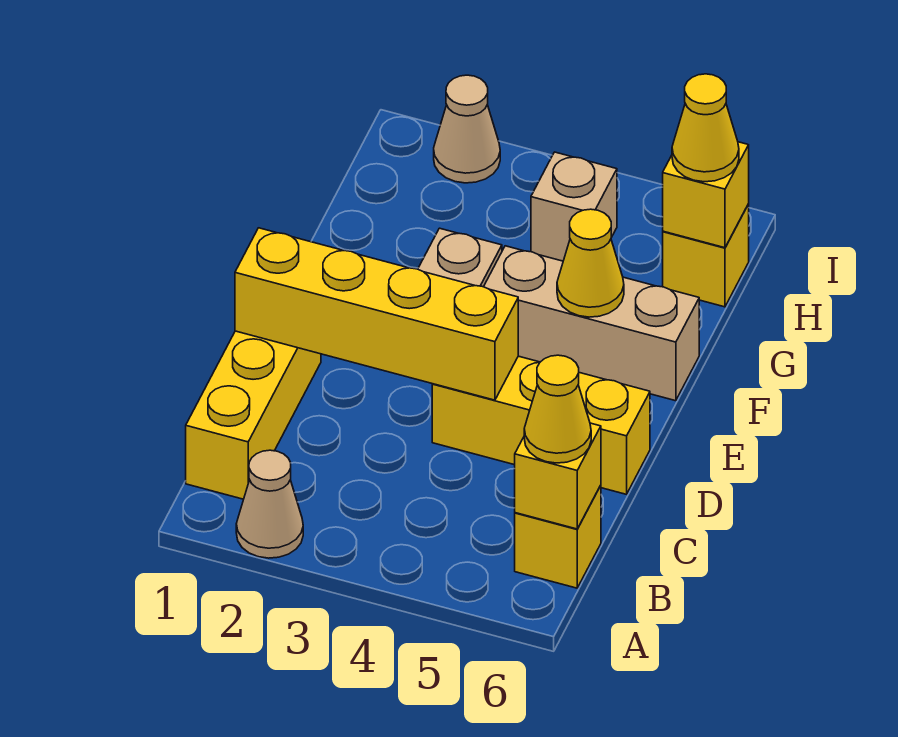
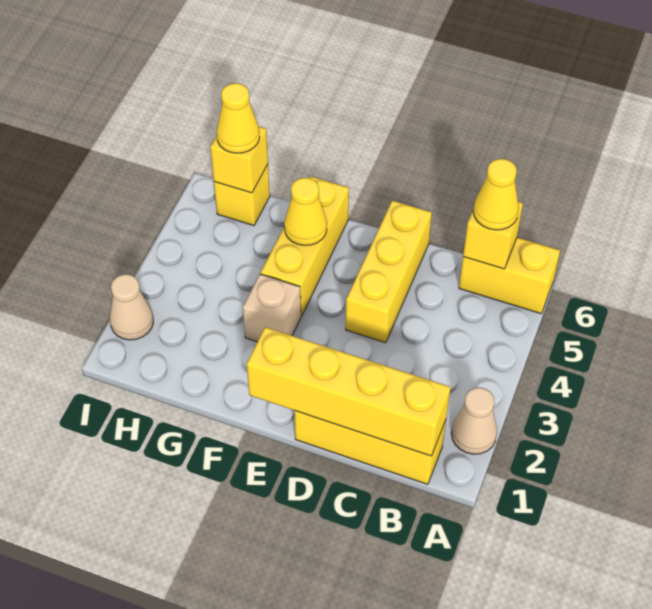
yellow brick B6 level 1 -> yellow brick A6:B6 level 1
yellow brick D1:D4 level 2 -> yellow brick B1:E1 level 2
tan brick F4:F6 level 1 -> yellow brick F4:F6 level 1
tan brick H4 level 1 -> none

